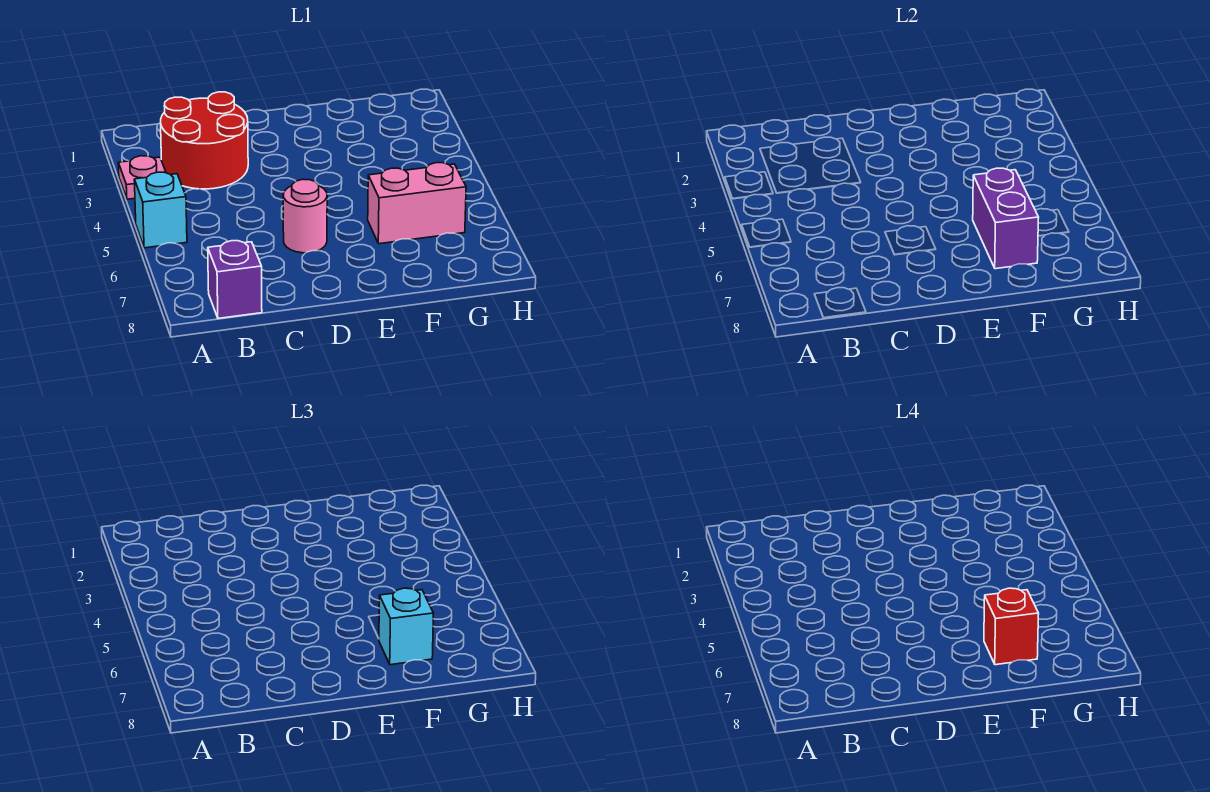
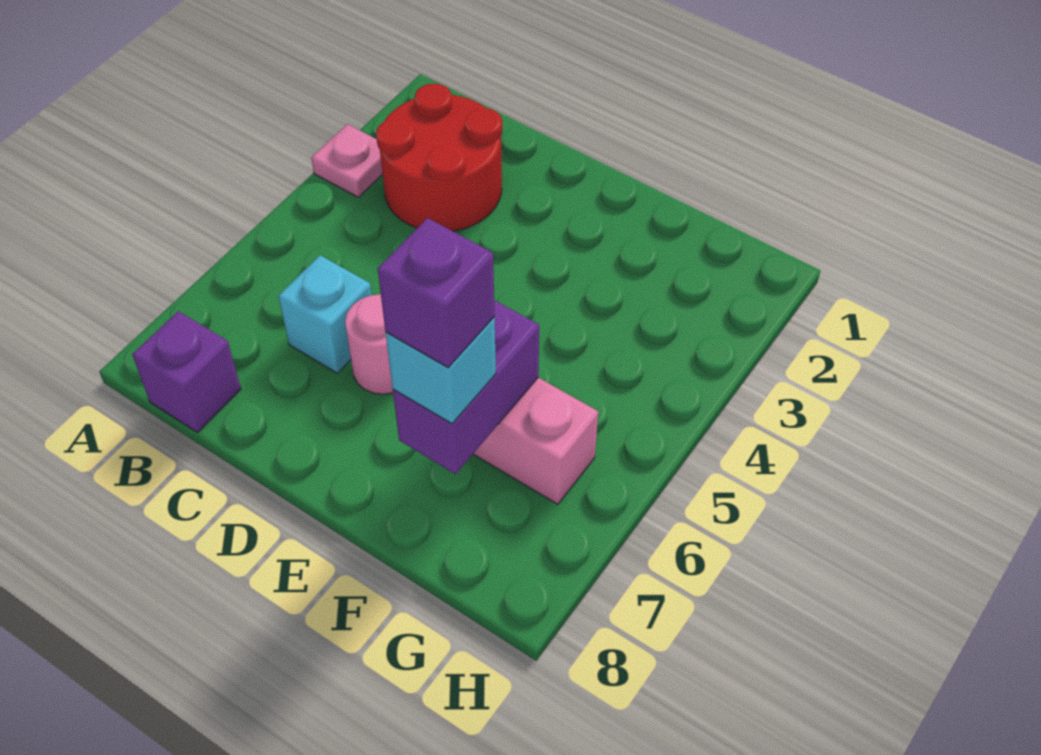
cyan brick A5 level 1 -> cyan brick C6 level 1
red brick F7 level 4 -> purple brick F7 level 4

